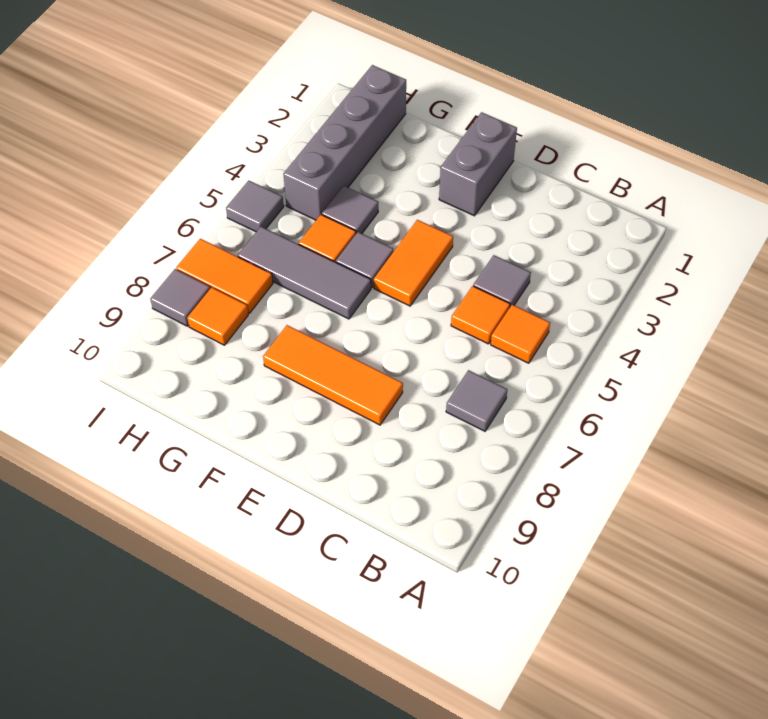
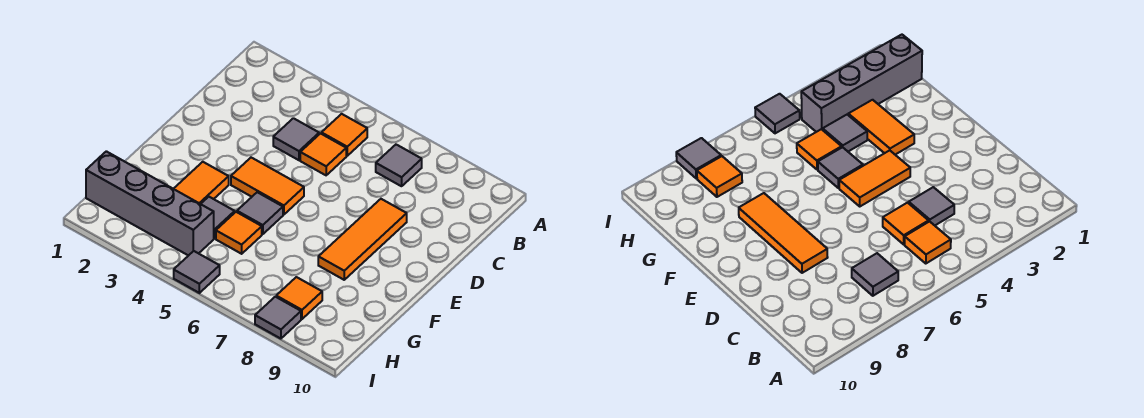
grey brick E1:E2 level 1 -> none
grey tile F6:H6 level 1 -> none
orange tile H7:I7 level 1 -> orange tile F3:G3 level 1

